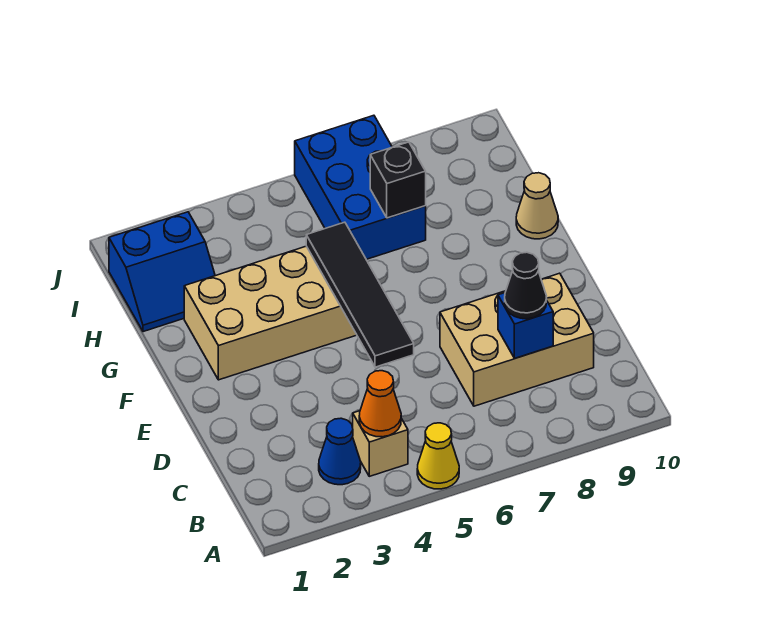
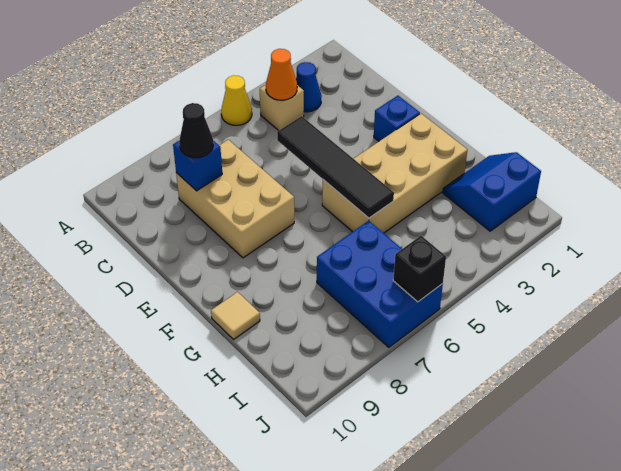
tan brick C7:D9 level 1 -> tan brick C7:E8 level 1
none -> blue brick E2 level 1
tan cone G10 level 1 -> tan tile G10 level 1
black brick H7 level 2 -> black brick J6 level 2

